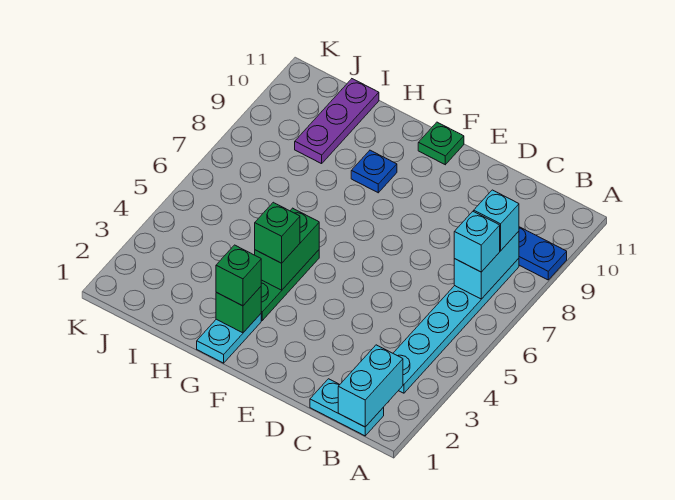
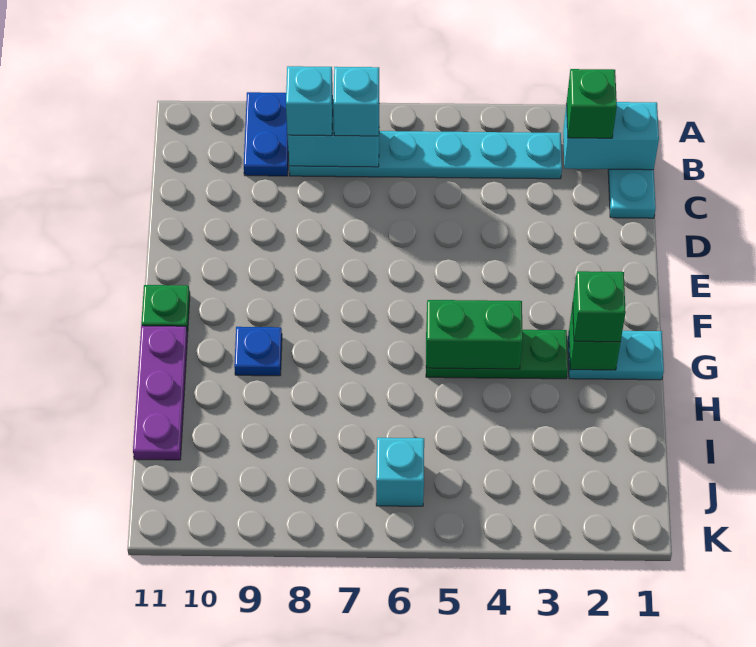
green brick G4 level 3 -> green brick B2 level 3
purple plate I9:I11 level 1 -> purple plate G11:I11 level 1
none -> cyan brick J6 level 1

